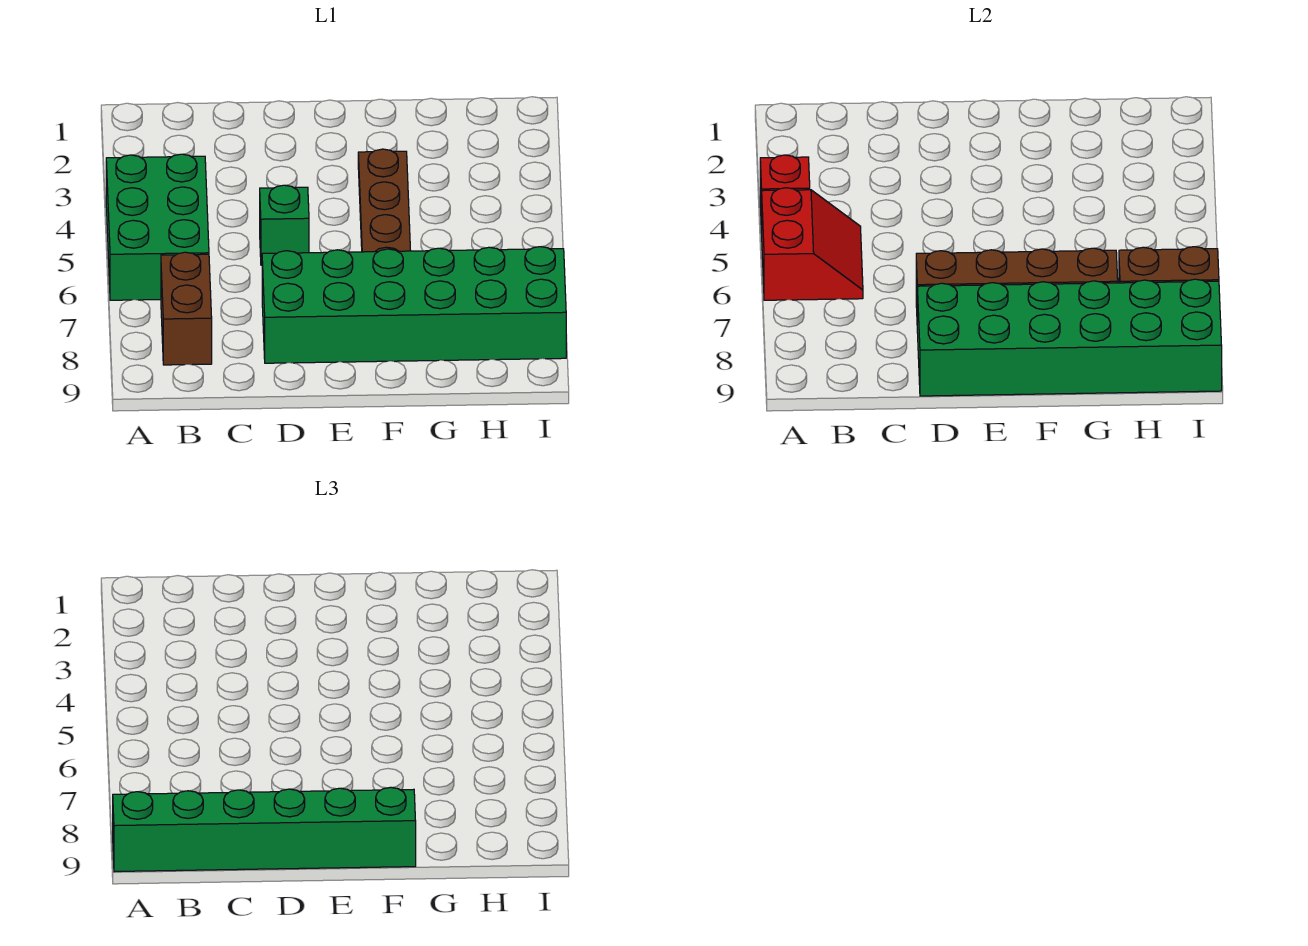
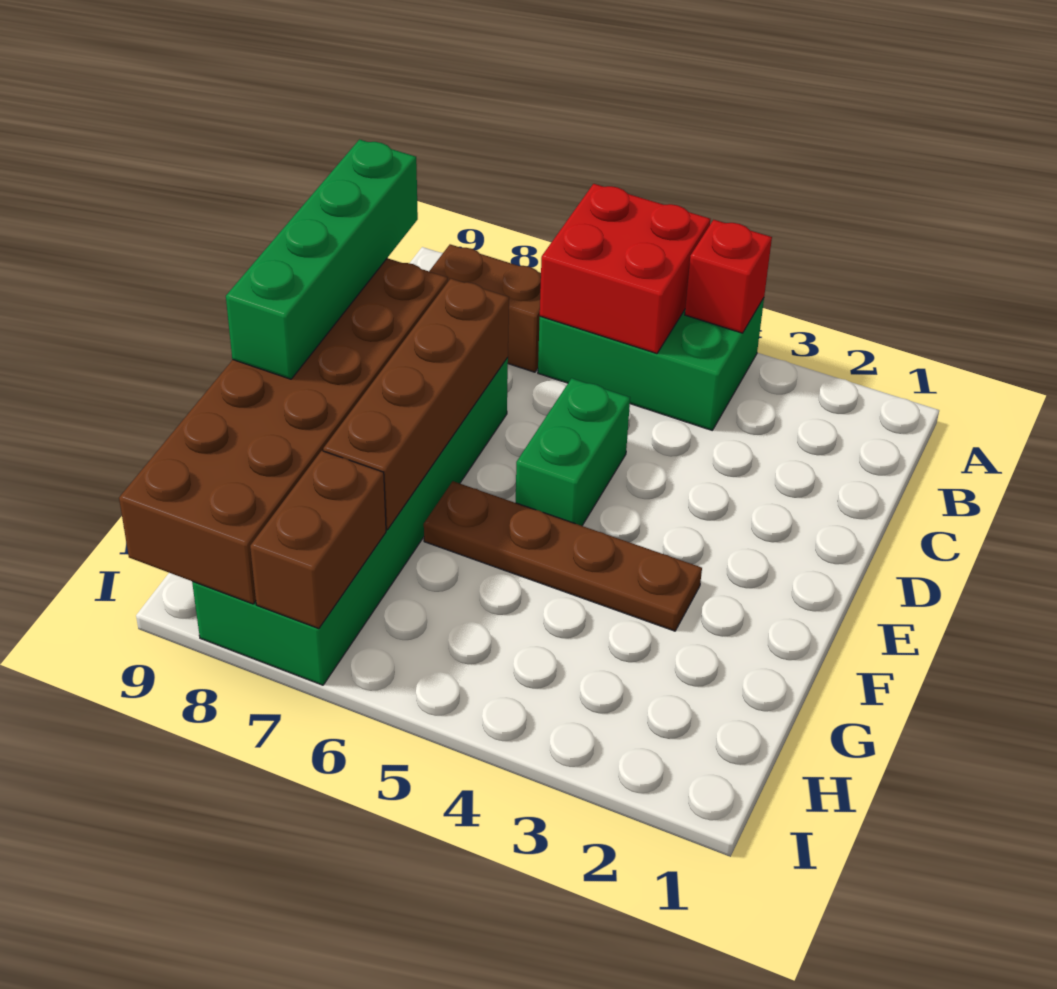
red slope A5:B6 level 2 top A -> red brick A5:B6 level 2
green brick A9:F9 level 3 -> green brick C9:F9 level 3
green brick D5 level 1 -> green brick D5:E5 level 1
green brick D8:I9 level 2 -> brown brick D8:I9 level 2

